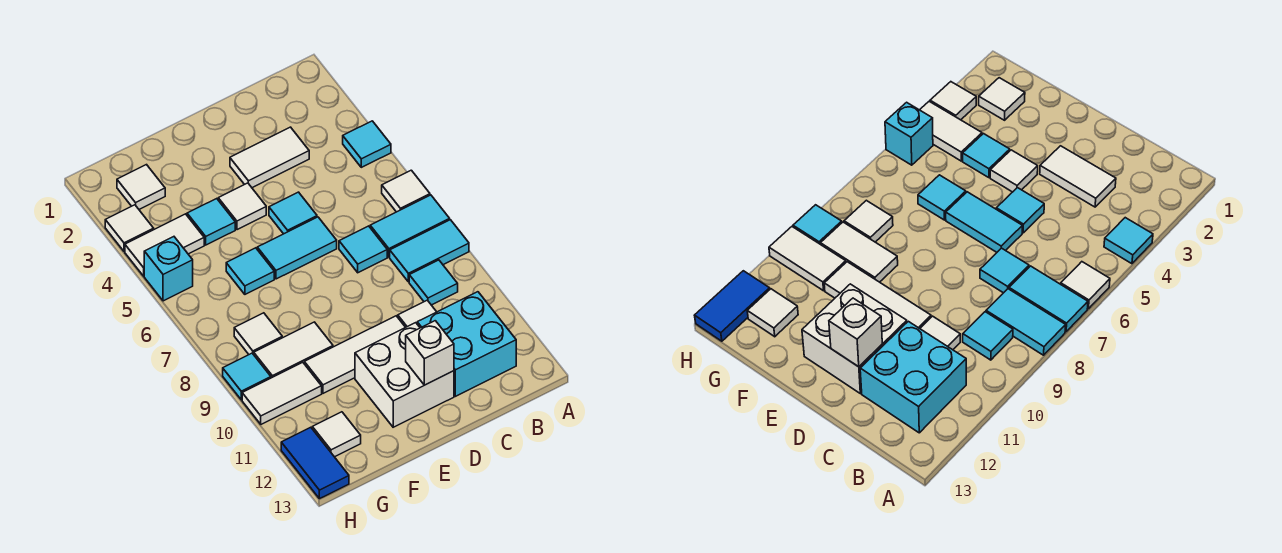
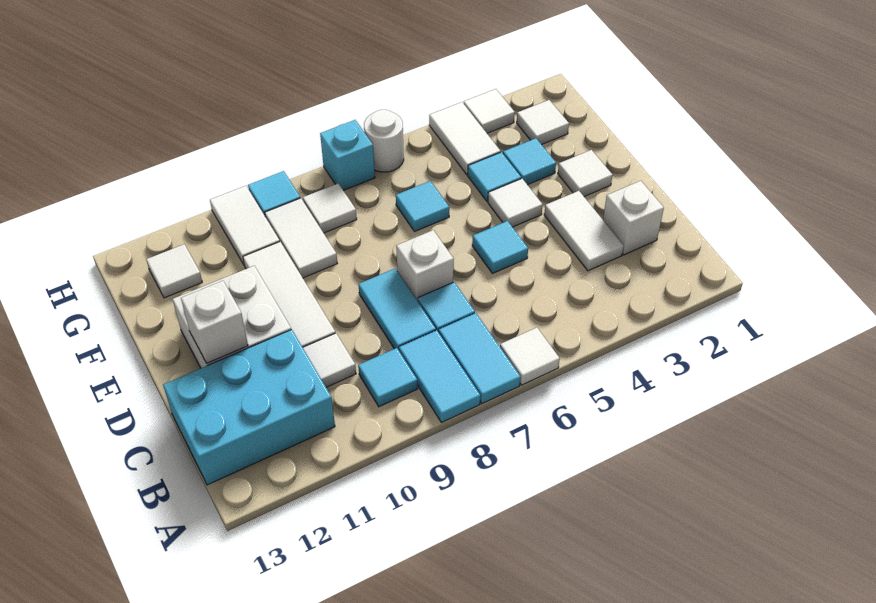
cyan tile A4 level 1 -> cyan tile F3 level 1
cyan brick B11:C12 level 1 -> cyan brick B11:C13 level 1
none -> white brick C2 level 1
cyan tile D6:E6 level 1 -> cyan tile C8:D8 level 1
none -> white brick D7 level 1
none -> white tile E2 level 1
cyan brick H5 level 1 -> cyan brick H7 level 1
none -> white round brick H6 level 1
blue tile H12:H13 level 1 -> none

